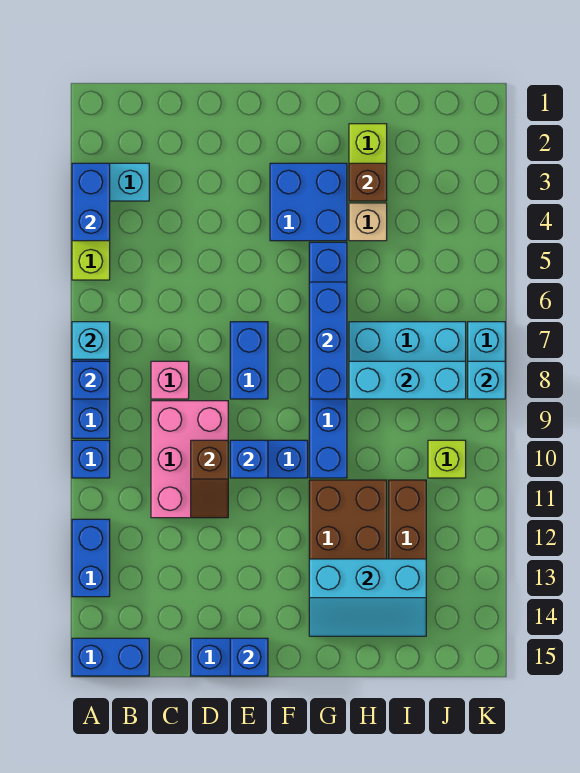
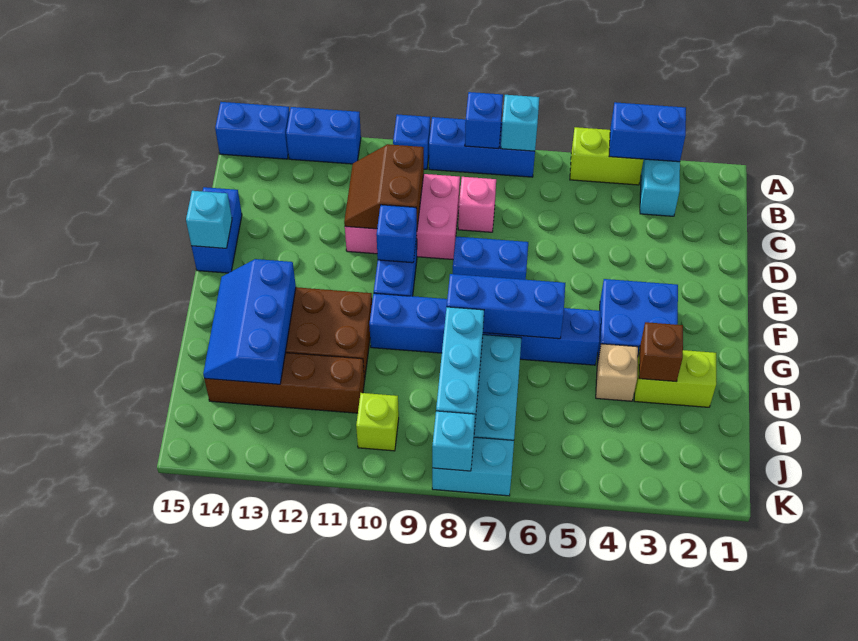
blue brick A15:B15 level 1 -> blue brick A14:A15 level 1
brown slope D10:D11 level 2 top 10 -> brown slope C10:D11 level 2 top 10
blue brick E15 level 2 -> cyan brick E15 level 2
cyan slope G13:I14 level 2 top 13 -> blue slope G13:I14 level 2 top 13

